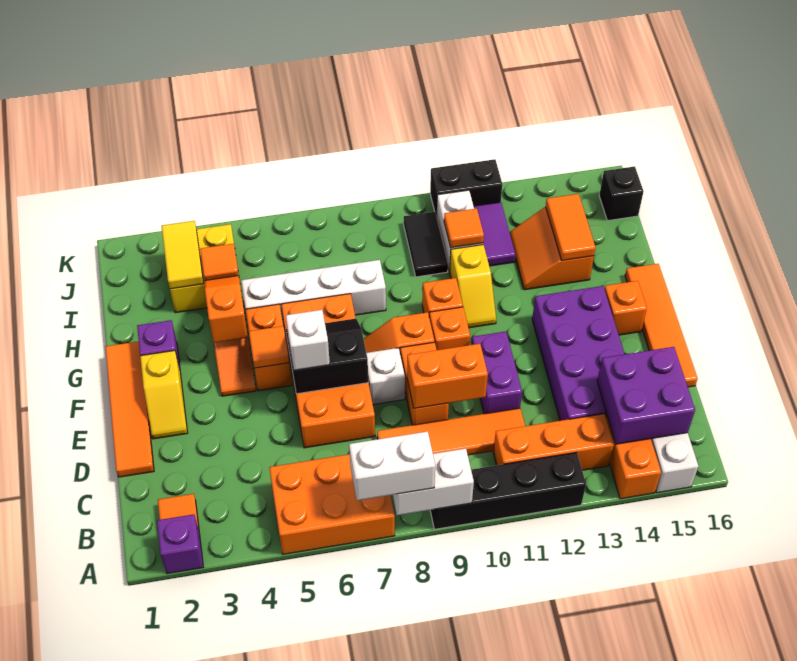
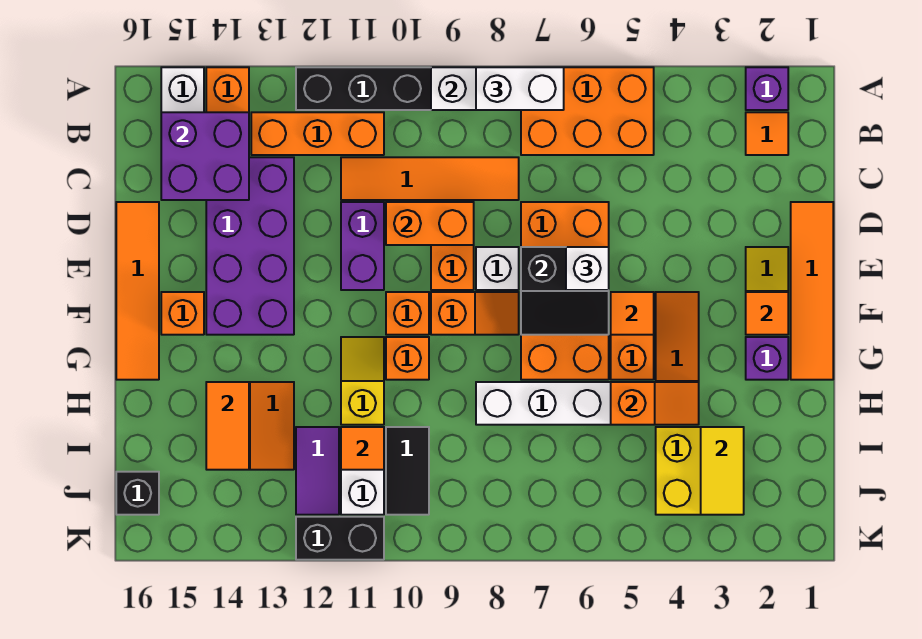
orange slope G4:H4 level 2 top G -> orange slope H4:H5 level 2 top 5
orange tile I4 level 2 -> orange tile F2 level 2

